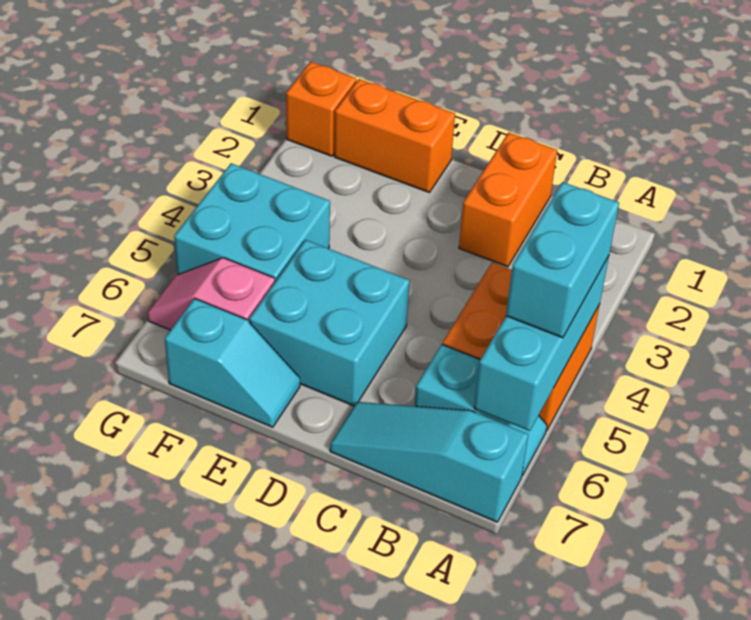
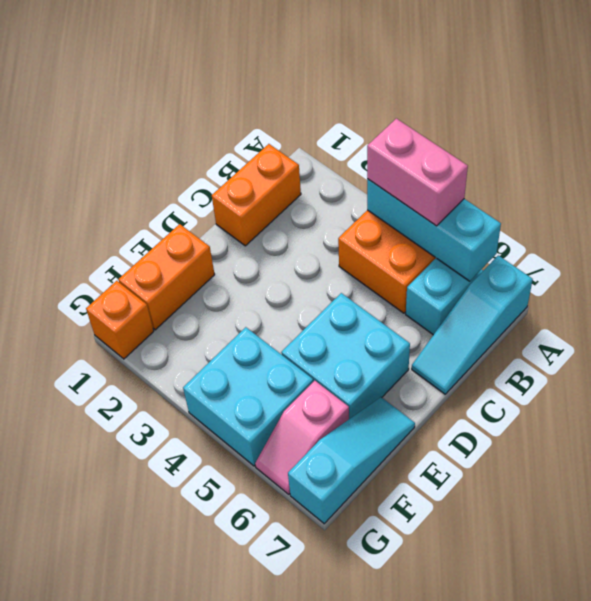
cyan brick A4:A5 level 3 -> pink brick A4:A5 level 3
orange brick C1:C2 level 1 -> orange brick B1:C1 level 1
cyan slope E7:F7 level 1 top F -> cyan slope E7:G7 level 1 top G

